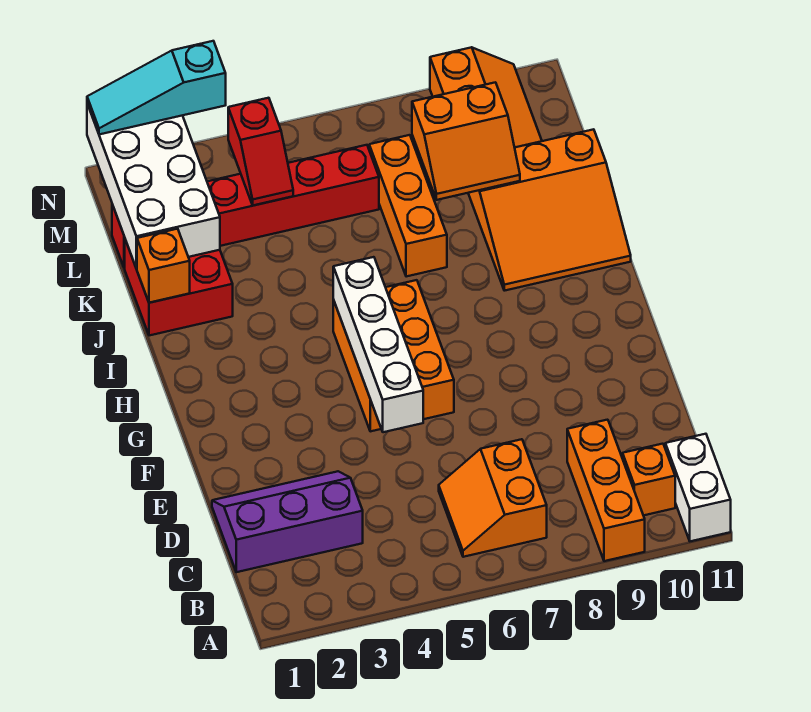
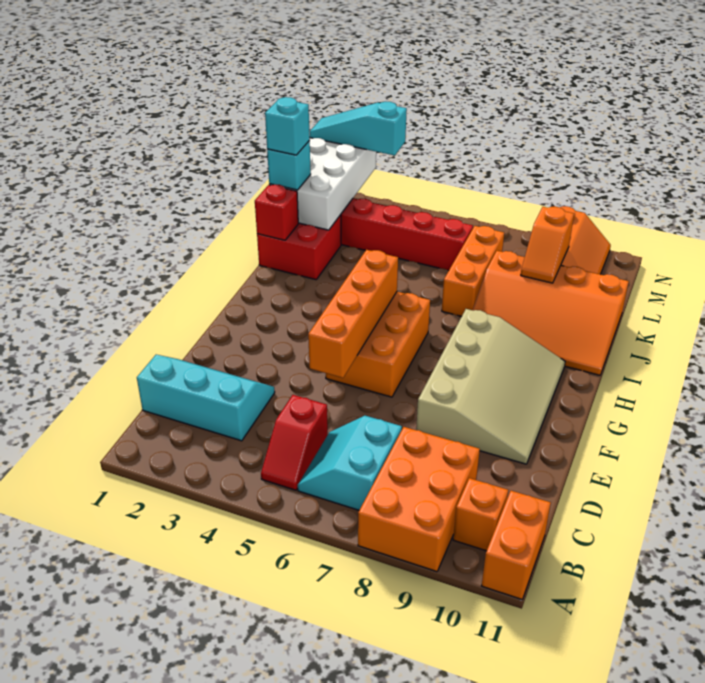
orange brick A9:C9 level 1 -> orange brick A8:C9 level 1
white brick A11:B11 level 1 -> orange brick A11:B11 level 1
orange slope B6:C7 level 1 top 7 -> cyan slope B6:C7 level 1 top 7
purple slope C1:D3 level 1 top C -> cyan slope C1:D3 level 1 top C
white brick E5:H5 level 2 -> orange brick E5:H5 level 2
none -> tan slope E8:H10 level 1 top 8
orange slope I9:K11 level 1 top K -> orange slope I8:K11 level 1 top K
orange brick J1 level 2 -> red brick J1 level 2
none -> cyan brick K1 level 3
none -> cyan brick K1 level 4
orange slope K8:L9 level 2 top L -> orange slope K9:L9 level 2 top L
red slope L4:M4 level 2 top M -> red slope B5:C5 level 1 top C

